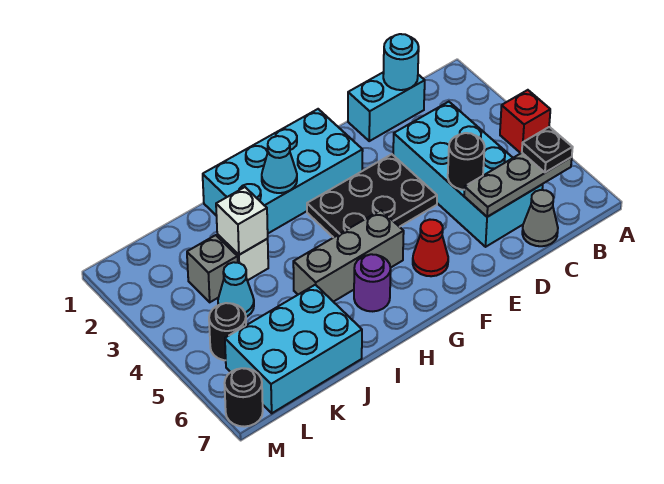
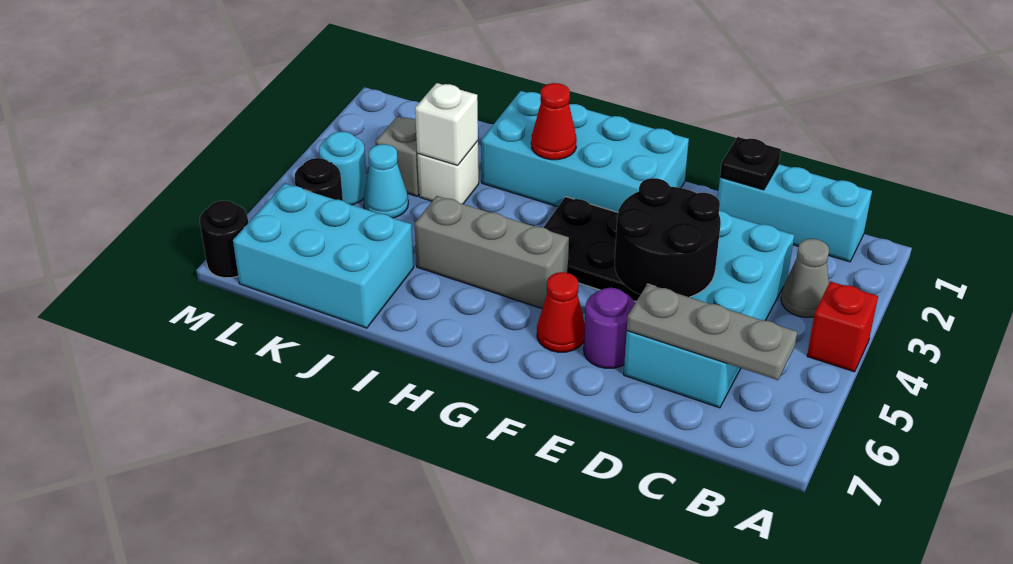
black plate B6 level 3 -> black plate D1 level 2
cyan brick C1:D1 level 1 -> cyan brick B1:D1 level 1
cyan round brick C1 level 2 -> cyan round brick L4 level 1
grey cone C7 level 1 -> grey cone B3 level 1
black round brick D5 level 2 -> black round brick D4:E5 level 2
cyan cone H2 level 2 -> red cone H2 level 2
purple round brick H6 level 1 -> purple round brick E6 level 1

